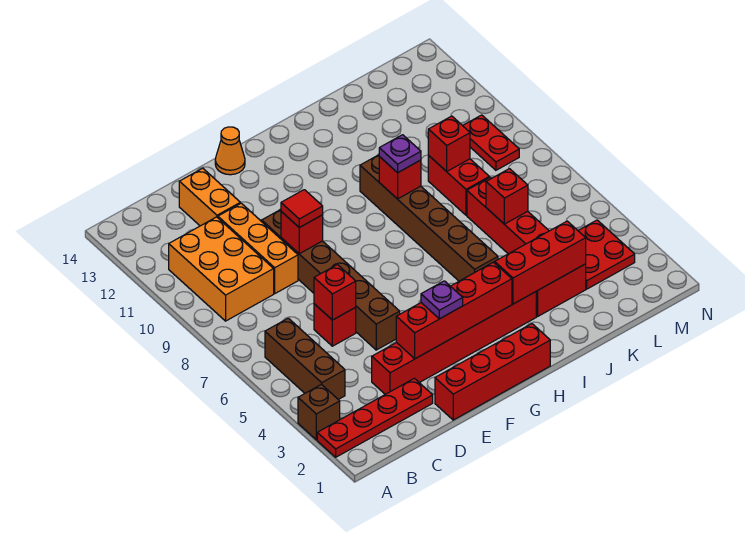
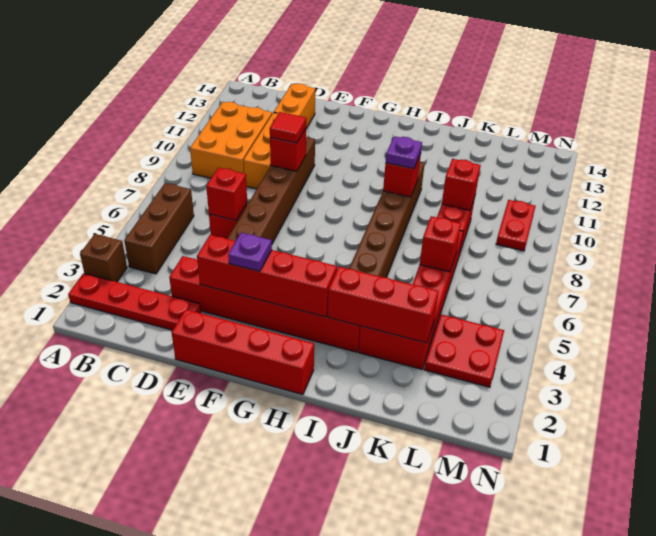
orange cone F14 level 1 -> none

